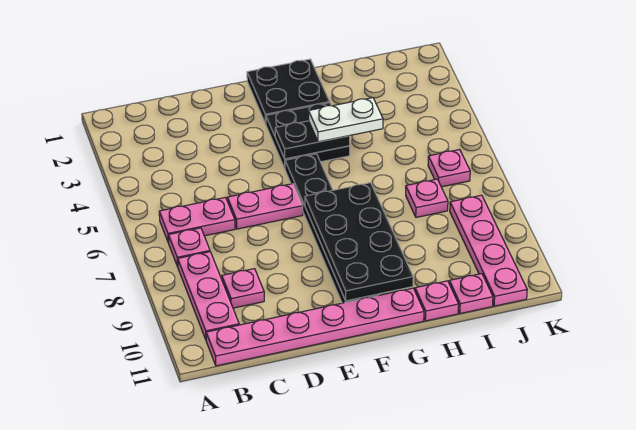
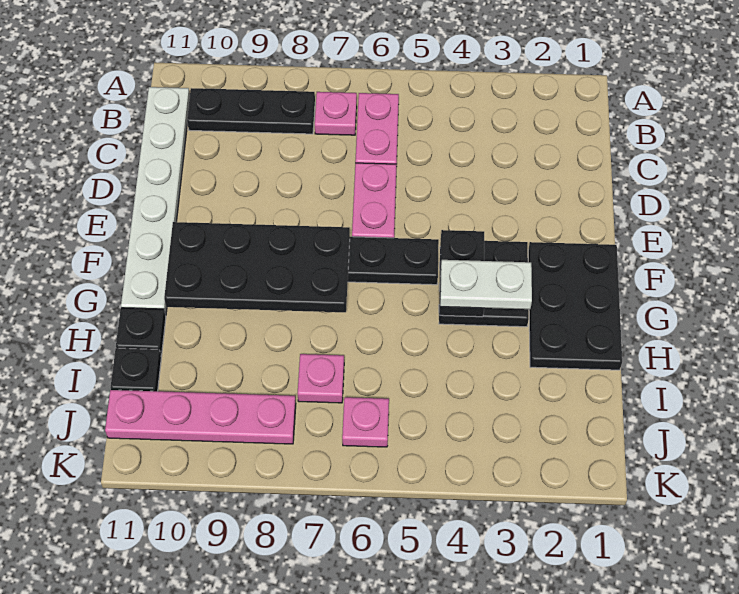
pink plate B8:B10 level 1 -> black plate B8:B10 level 1
pink plate B11:G11 level 1 -> white plate B11:G11 level 1
pink plate C9 level 1 -> none
black plate F1:G2 level 1 -> black plate F1:H2 level 1
white plate G4:H4 level 3 -> white plate G3:G4 level 3
pink plate H11 level 1 -> black plate H11 level 1
pink plate I11 level 1 -> black plate I11 level 1

